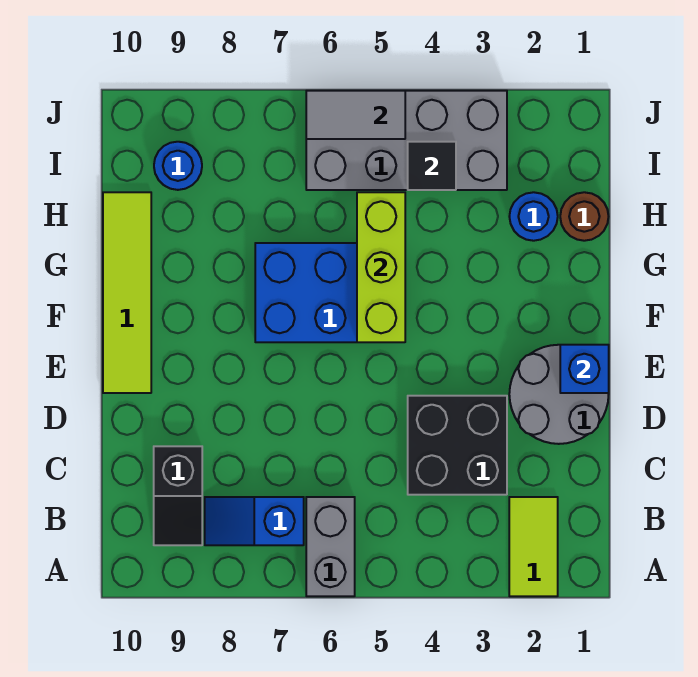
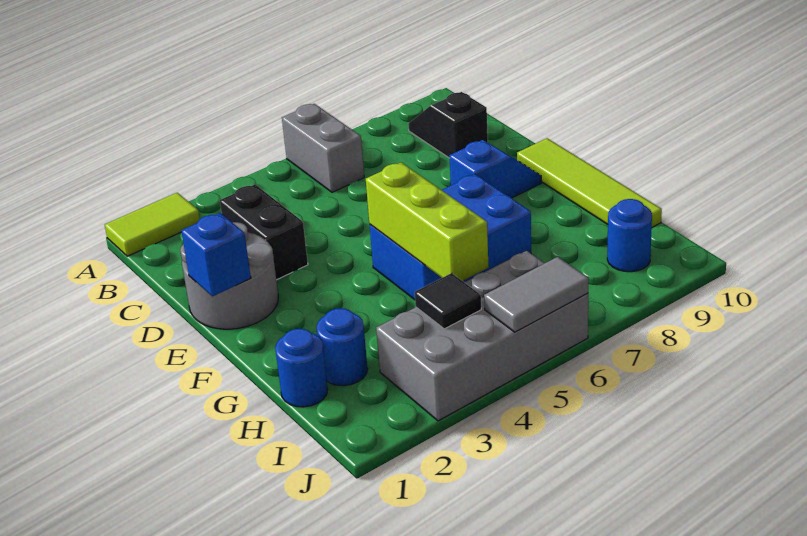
lime tile A2:B2 level 1 -> lime tile A1:A2 level 1
blue slope B7:B8 level 1 top 7 -> blue slope E8:E9 level 1 top 8
black brick C3:D4 level 1 -> black brick C3:D3 level 1
brown round brick H1 level 1 -> blue round brick H1 level 1

